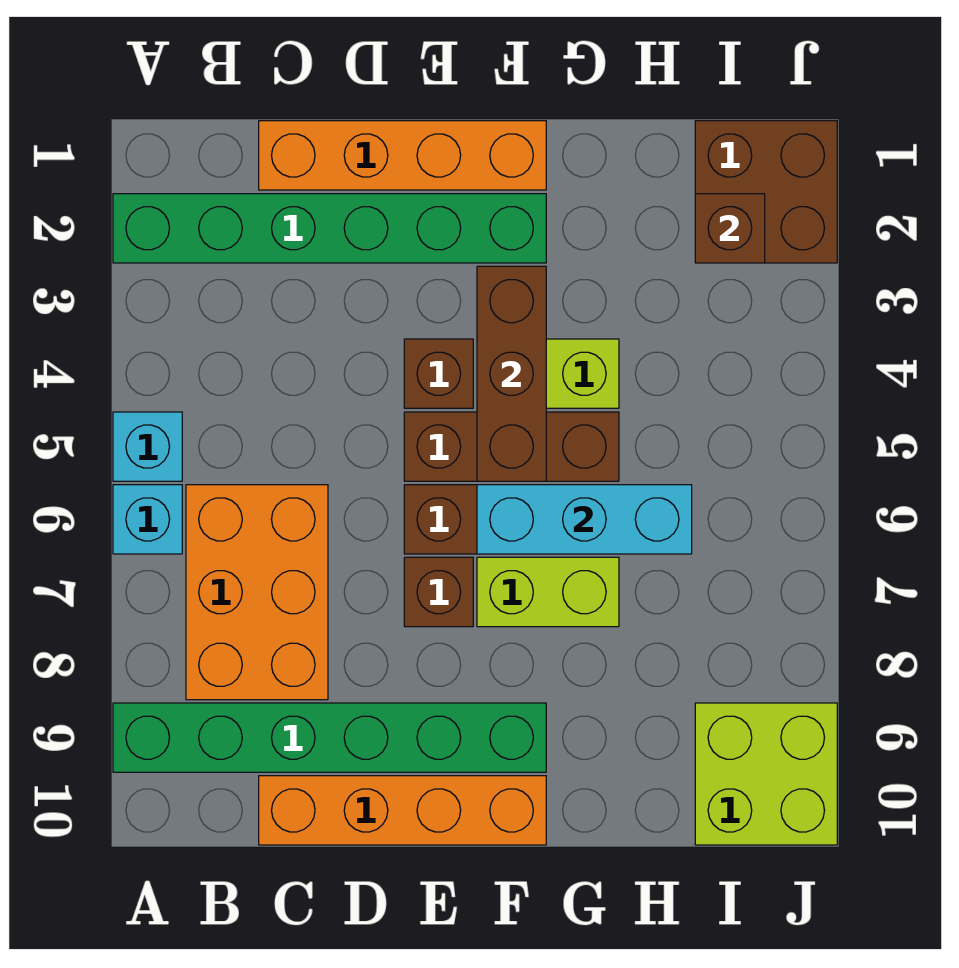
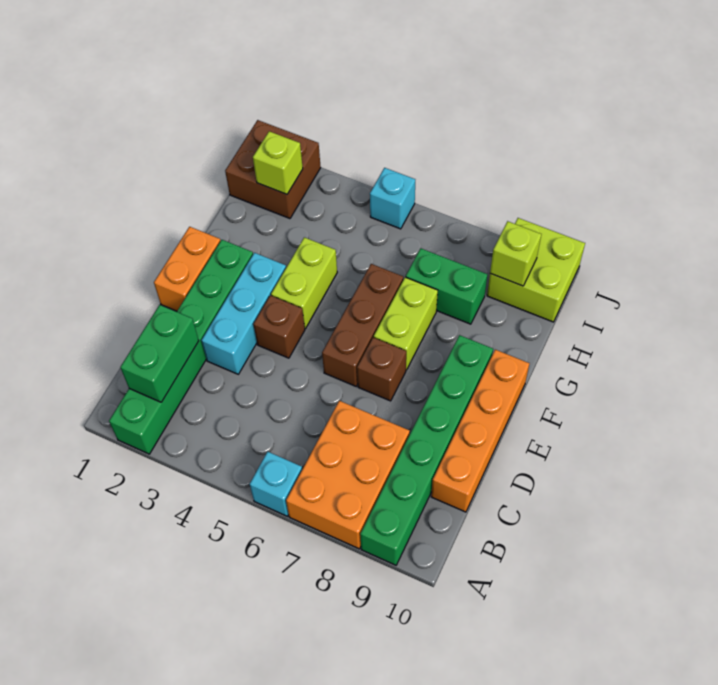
cyan brick A5 level 1 -> cyan brick J5 level 1
none -> green brick B2:C2 level 2
orange brick B6:C8 level 1 -> orange brick A7:C8 level 1
orange brick C1:F1 level 1 -> orange brick E1:F1 level 1
brown brick E5:G5 level 1 -> none
brown brick F3:F5 level 2 -> none
cyan brick F6:H6 level 2 -> cyan brick D3:F3 level 1
none -> green brick H7:H8 level 1
brown brick I2 level 2 -> lime brick I2 level 2
none -> lime brick I9 level 2

